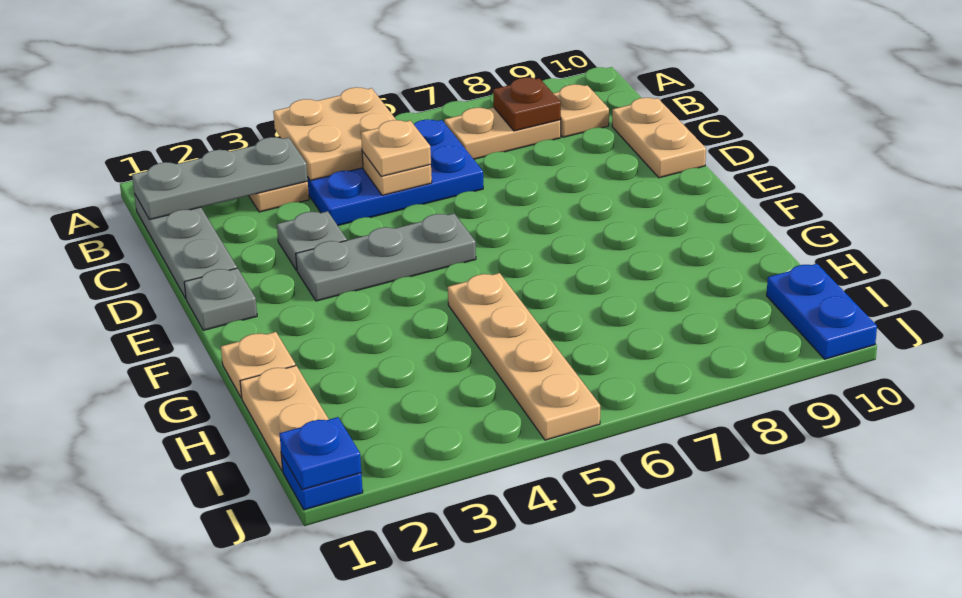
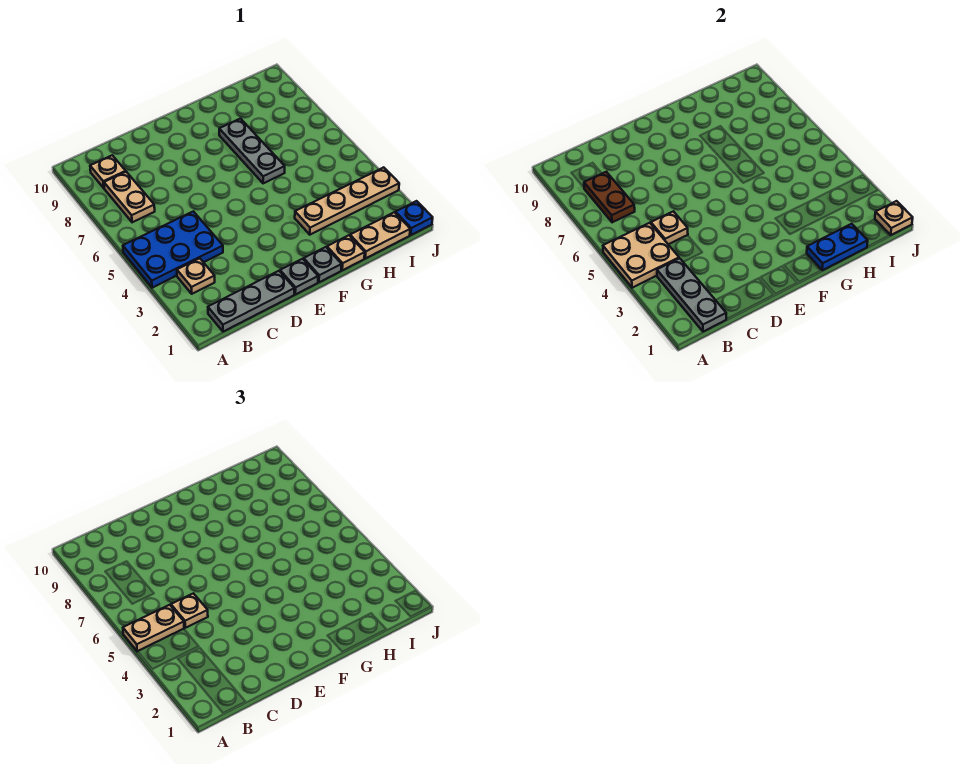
blue plate B4:C6 level 1 -> blue plate A4:C5 level 1
brown plate B8 level 2 -> brown plate B7:B8 level 2
tan plate C10:D10 level 1 -> tan plate A5:B5 level 3
grey plate D3 level 1 -> grey plate F1 level 1
grey plate E3:E5 level 1 -> grey plate G6:G8 level 1
tan plate G5:J5 level 1 -> tan plate G3:J3 level 1
blue plate I10:J10 level 1 -> blue plate G1:H1 level 2
blue plate J1 level 2 -> tan plate J1 level 2

